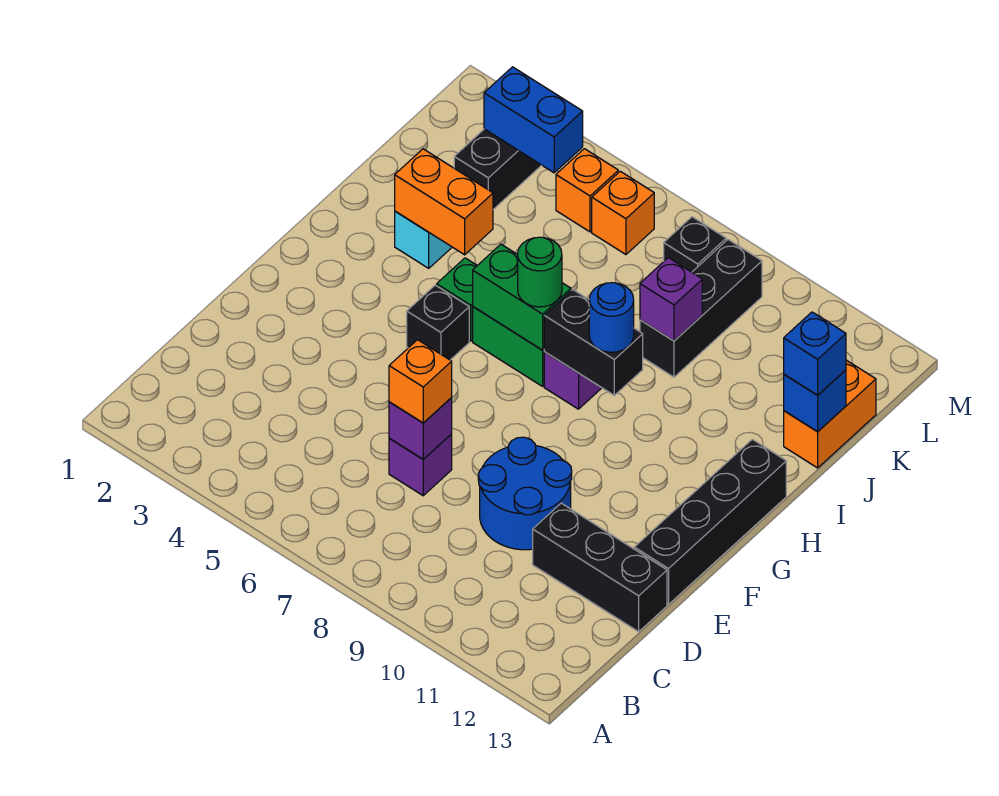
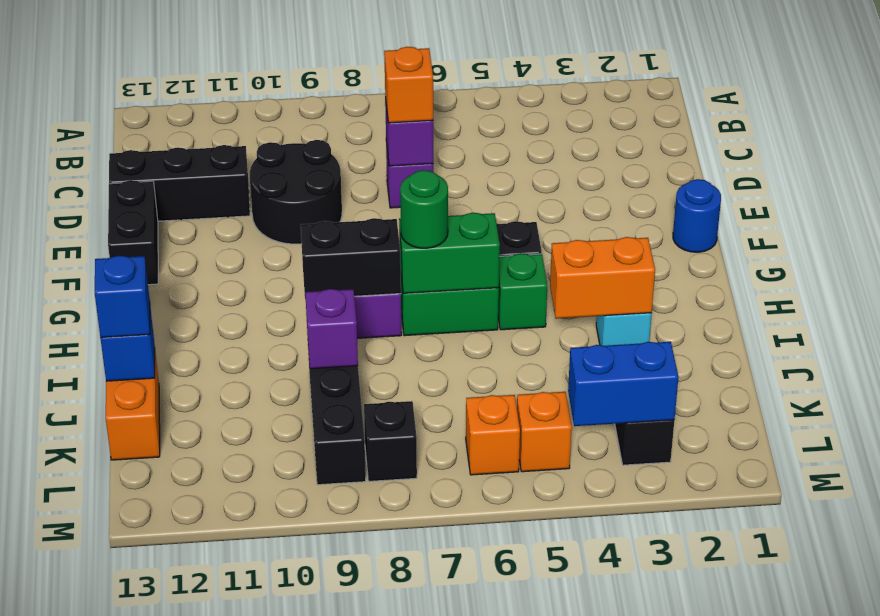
blue round brick D9:E10 level 1 -> black round brick D9:E10 level 1
black brick E13:H13 level 1 -> black brick E13:F13 level 1
blue round brick H9 level 3 -> blue round brick F1 level 1

